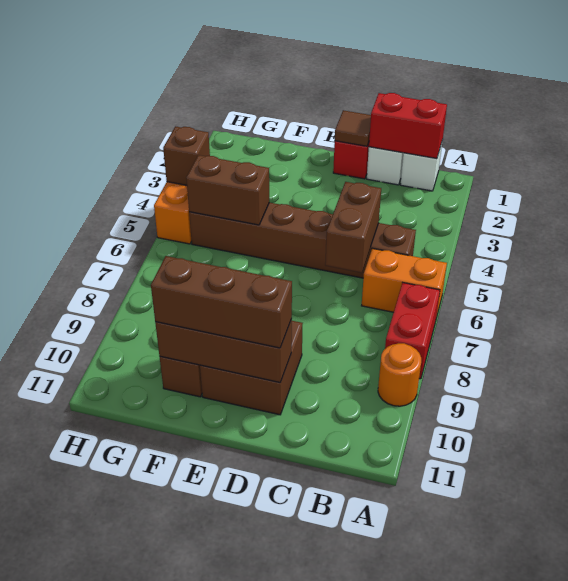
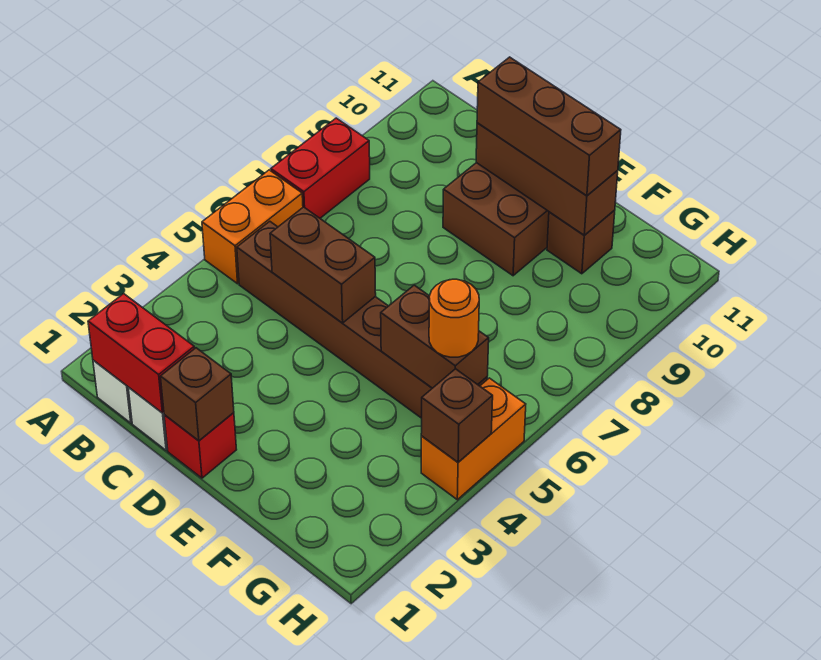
orange brick A6:B6 level 1 -> orange brick A5:A6 level 1
orange round brick A9 level 1 -> orange round brick G5 level 3
brown brick C5:C6 level 2 -> brown brick C5:D5 level 2
brown tile D1 level 2 -> brown brick D1 level 2

